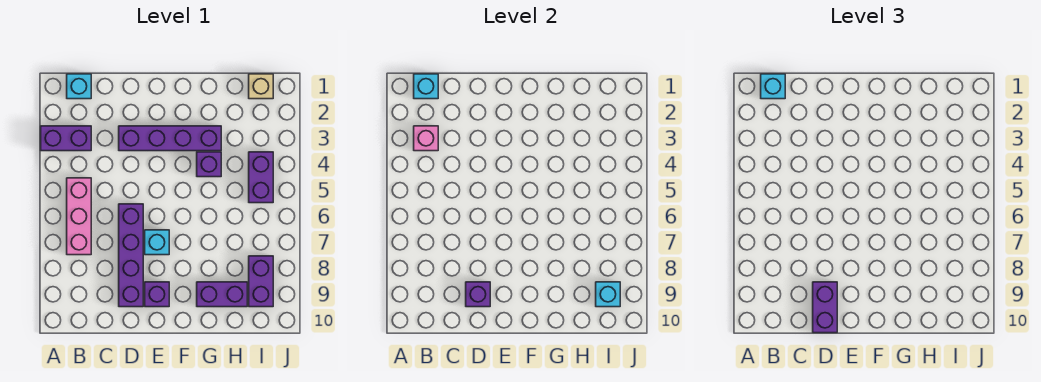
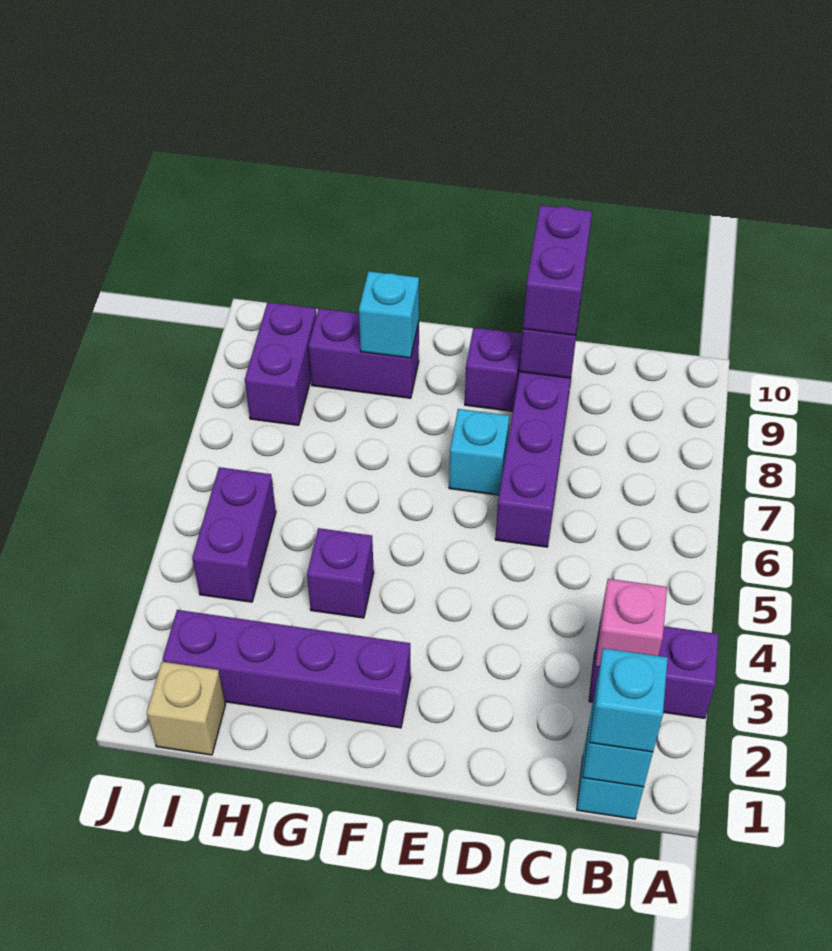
pink brick B5:B7 level 1 -> none
purple brick D3:G3 level 1 -> purple brick F2:I2 level 1
cyan brick I9 level 2 -> cyan brick G9 level 2

